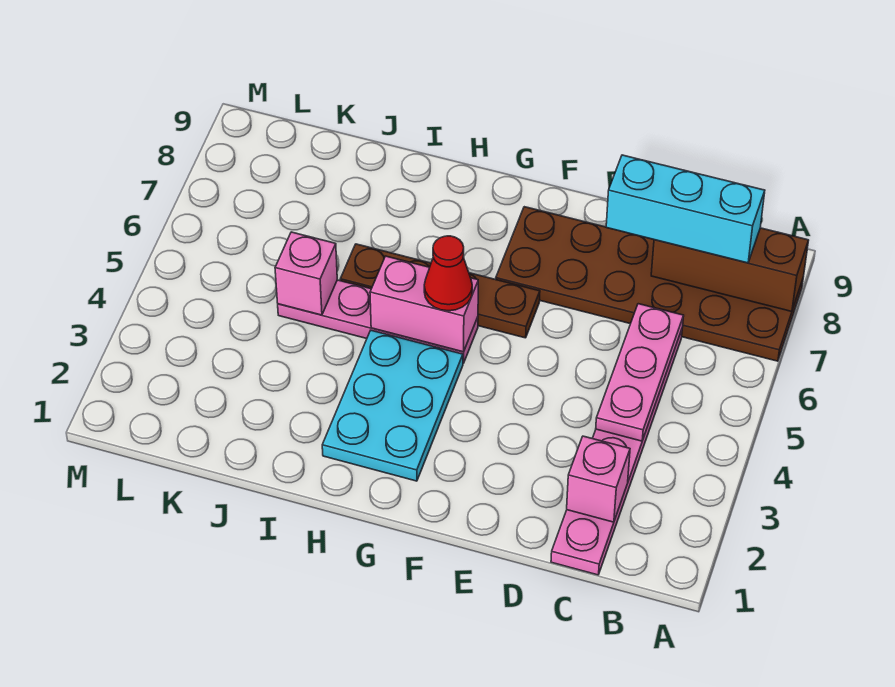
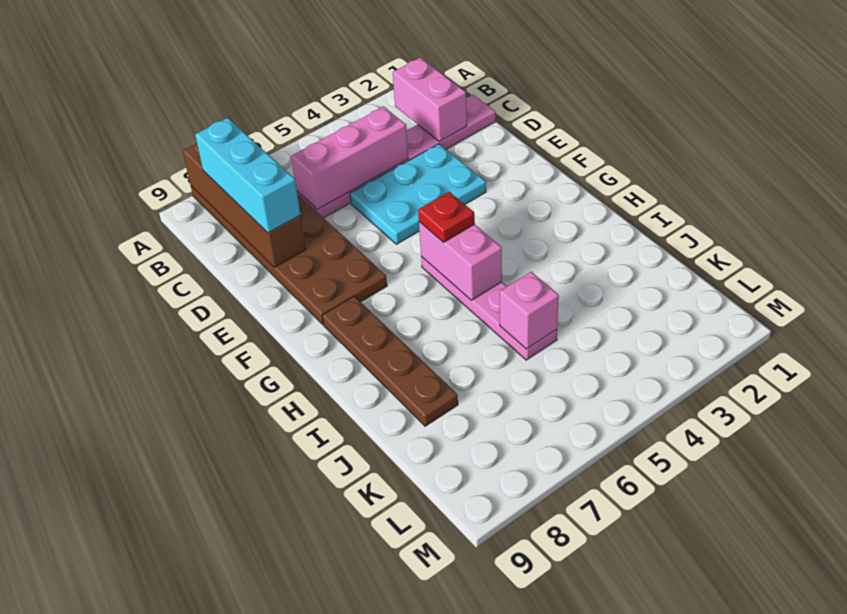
brown brick A8:C8 level 2 -> brown brick A8:D8 level 2
pink brick C2 level 2 -> pink brick B2:C2 level 2
pink plate C4:C6 level 2 -> pink brick C4:C6 level 2
brown plate F6:I6 level 1 -> brown plate G8:J8 level 1
cyan plate G2:H4 level 1 -> cyan plate D3:E5 level 1
red cone G5 level 3 -> red plate G5 level 3

